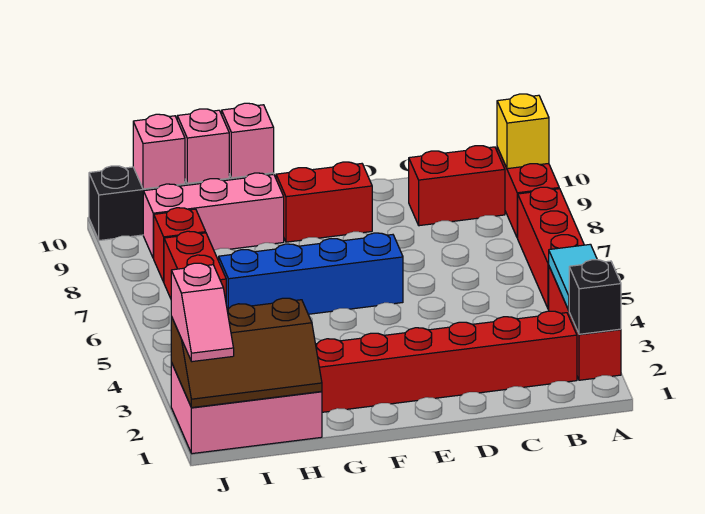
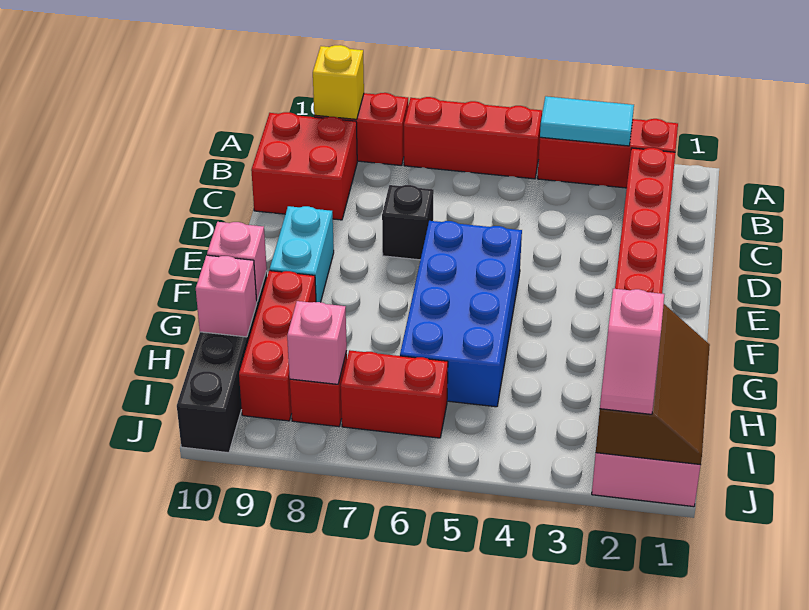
black brick A2 level 2 -> black brick D7 level 1
red brick B9:C9 level 1 -> red brick B9:C10 level 1
blue brick E6:H6 level 1 -> blue brick E5:H6 level 1
red brick E9:F9 level 1 -> cyan brick E9:F9 level 1
pink brick G9:I9 level 1 -> red brick G9:I9 level 1
pink brick I10 level 2 -> pink brick I8 level 2
pink slope J1:J2 level 3 top 2 -> pink slope I2:J2 level 3 top I

